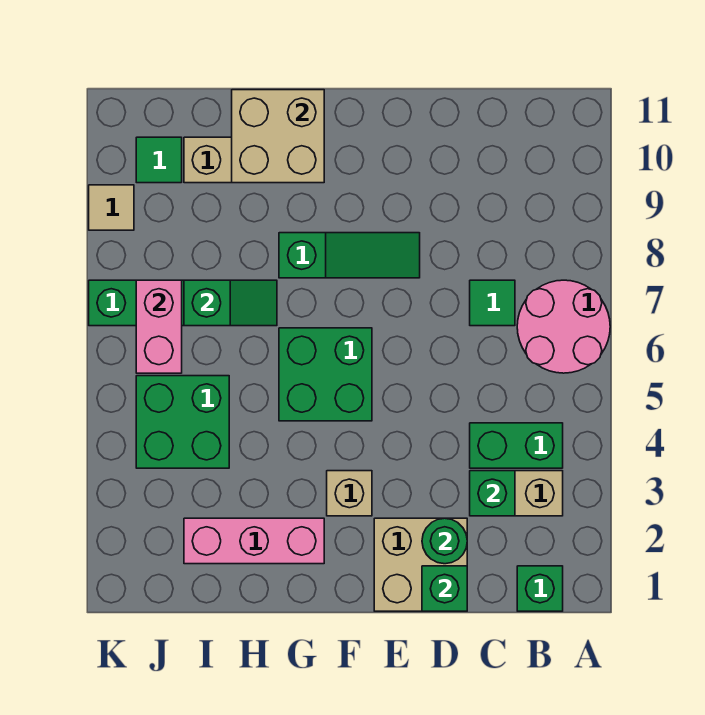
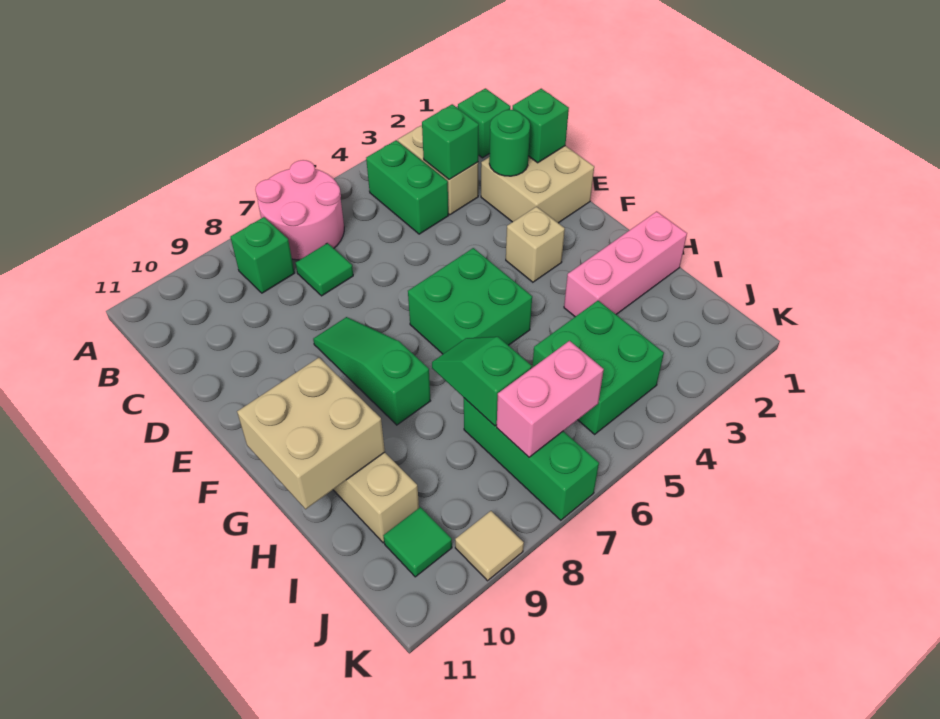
none -> green brick B8 level 1
pink brick G2:I2 level 1 -> pink brick H1:H3 level 1

